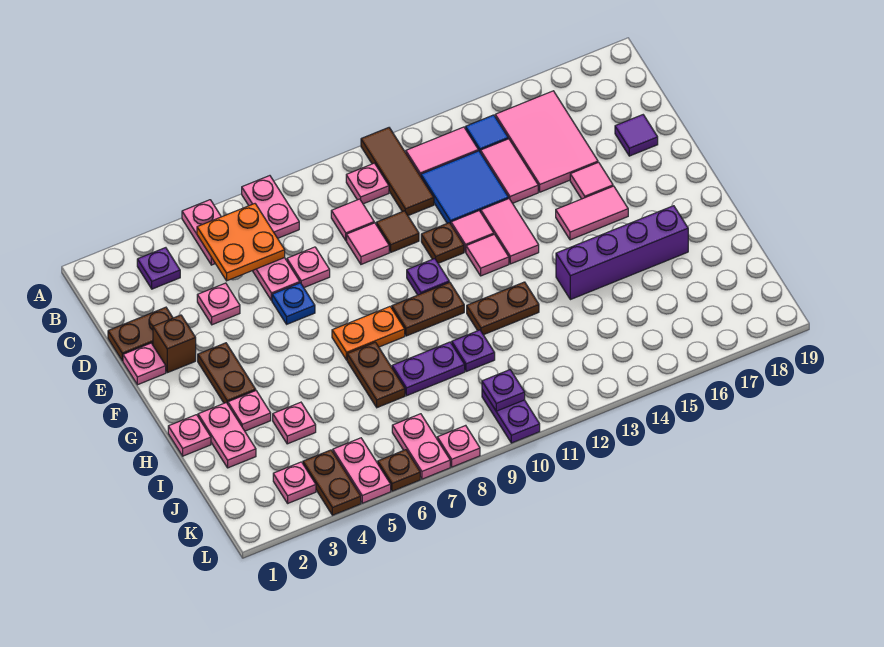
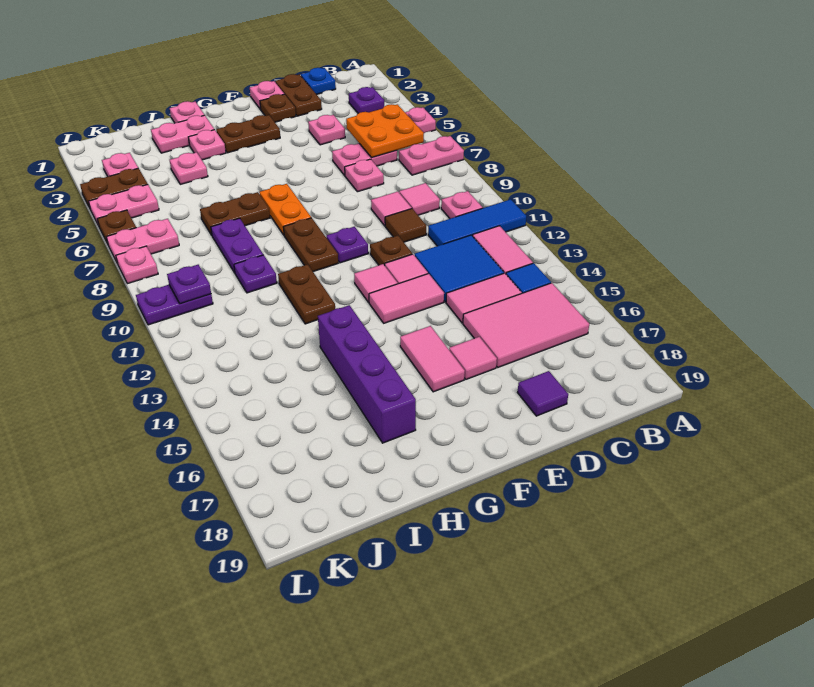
brown tile A11:C11 level 1 -> blue tile A11:C11 level 1
brown brick E2 level 1 -> brown plate E2 level 1
blue plate E6 level 1 -> blue plate C1 level 1

